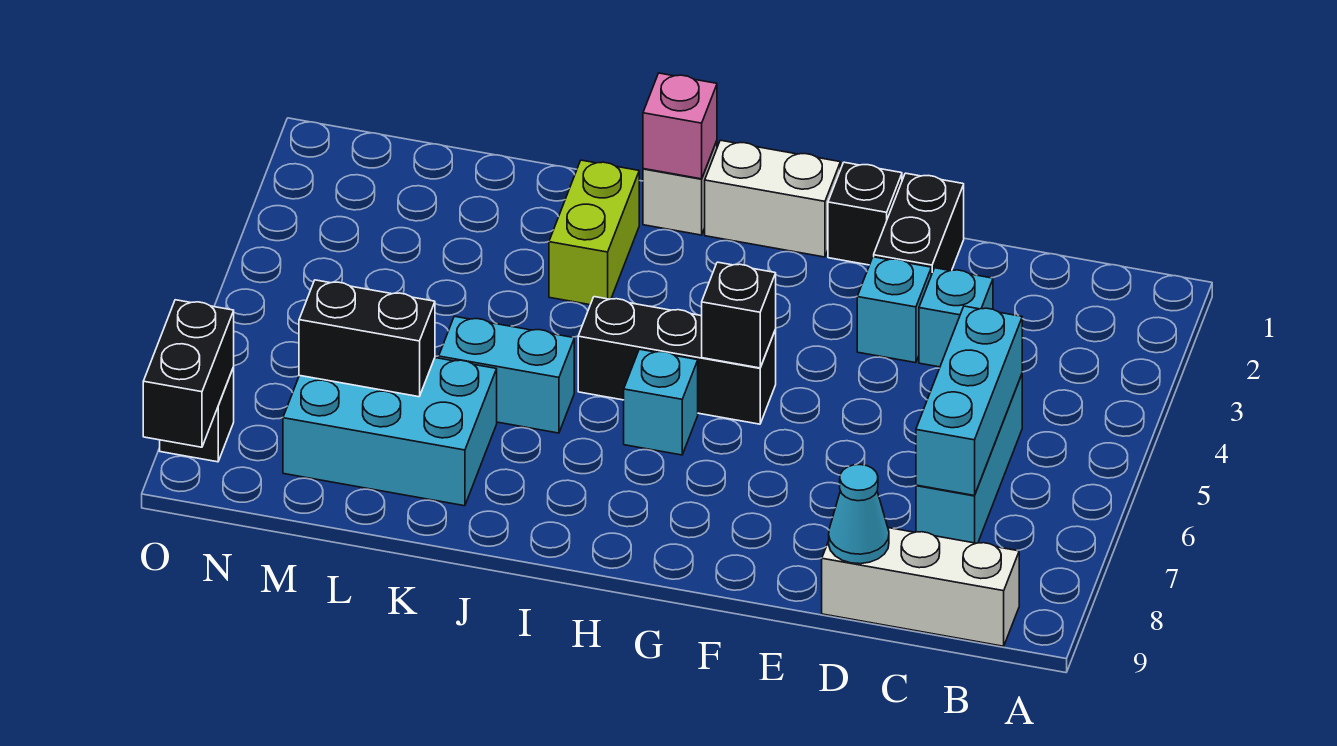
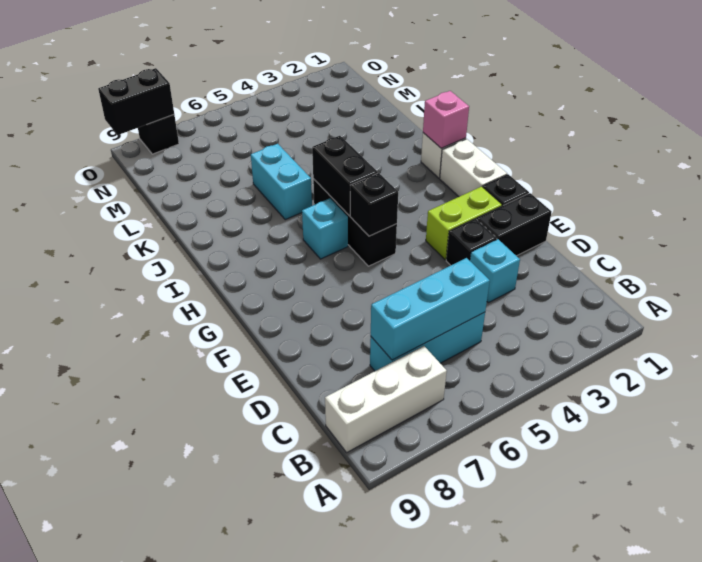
white brick B9:D9 level 1 -> white brick B7:B9 level 1
cyan cone D9 level 2 -> none
cyan brick E3 level 1 -> black brick E3 level 1
lime brick J2:J3 level 1 -> lime brick F2:F3 level 1
cyan brick K7:M8 level 1 -> none
black brick L7:M7 level 2 -> black brick H5:I5 level 2

